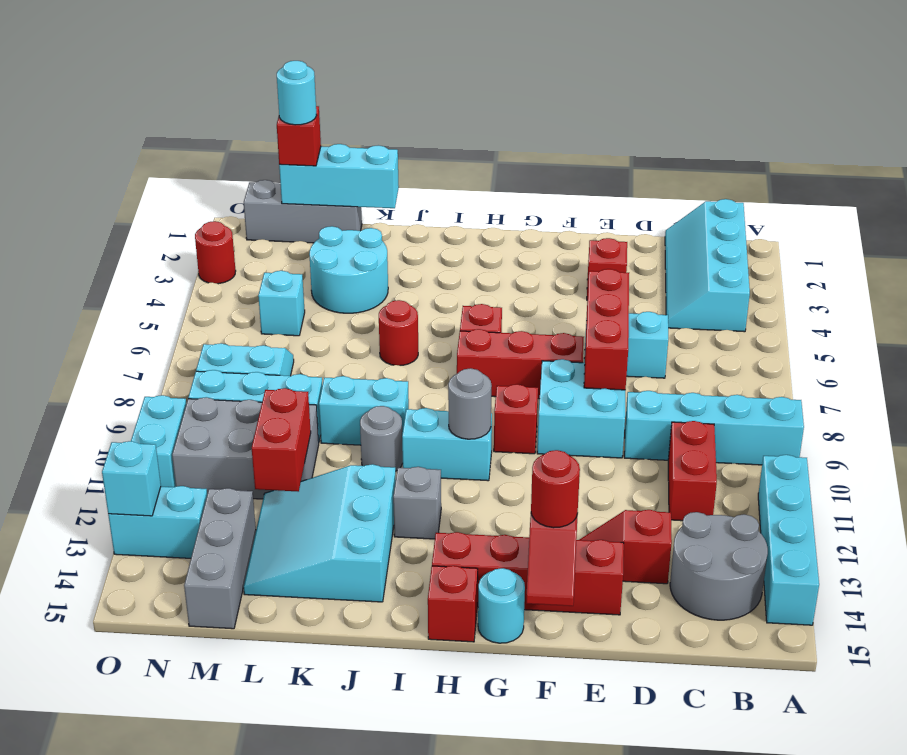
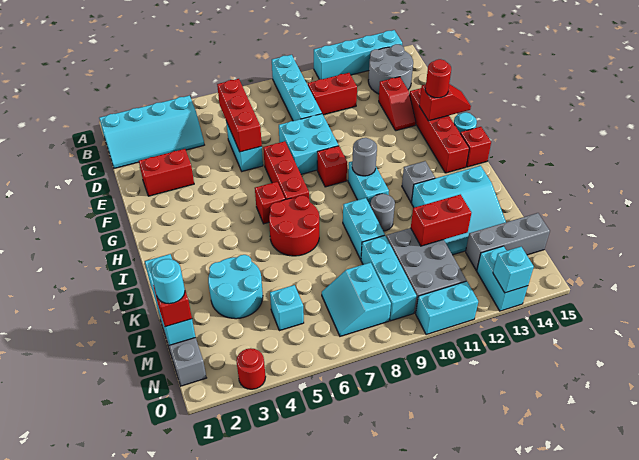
red brick E3 level 1 -> red brick E2:E3 level 1
red brick E6:E8 level 2 -> red brick C6:E6 level 2
red round brick J6 level 1 -> red round brick I6:J7 level 1

